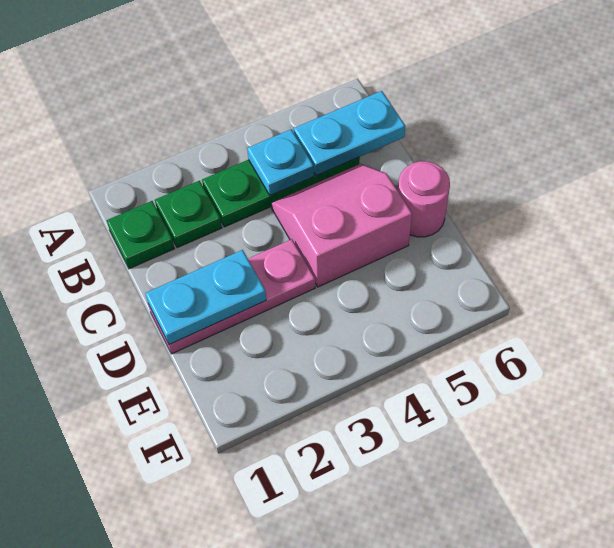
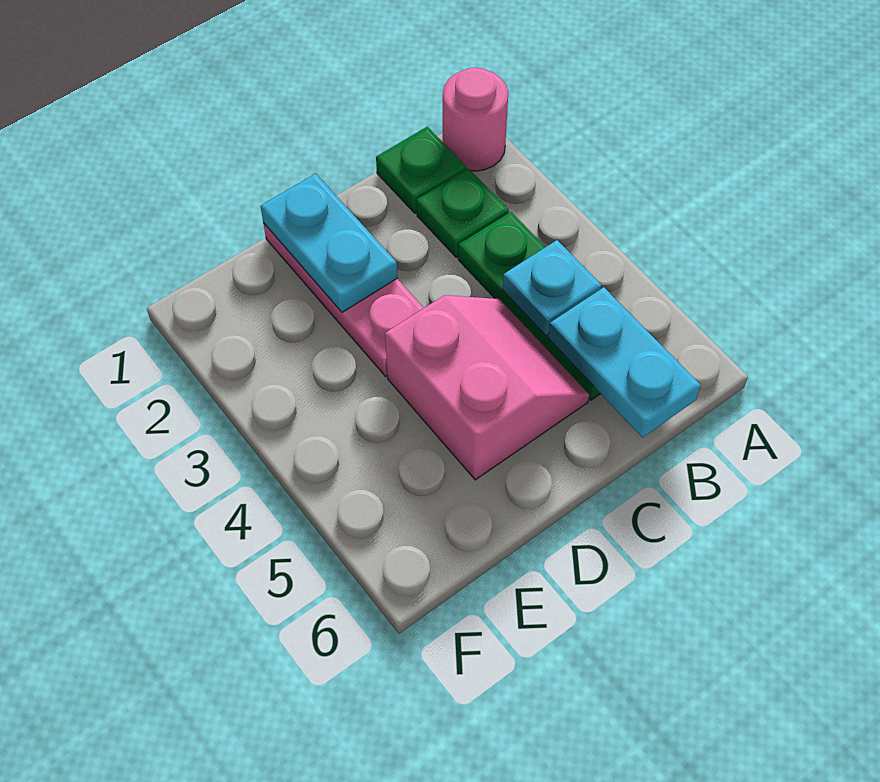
pink round brick D6 level 1 -> pink round brick A1 level 1

